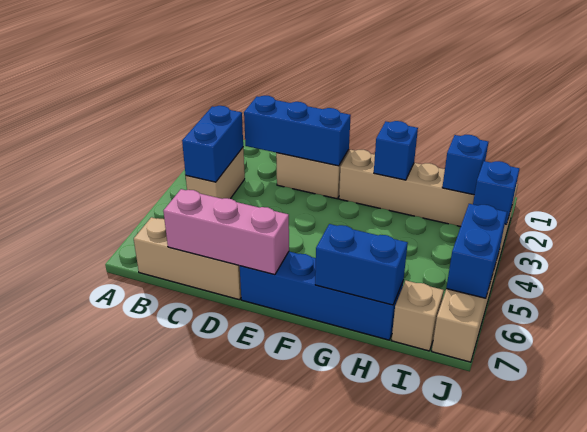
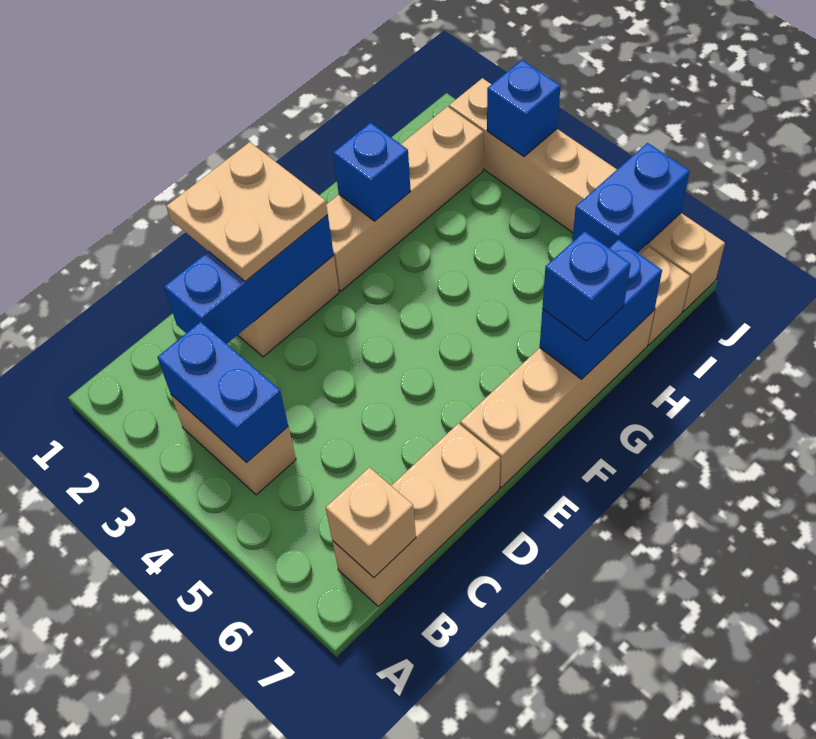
none -> tan brick B7 level 2
pink brick C7:E7 level 2 -> none
none -> tan plate D1:E2 level 3
blue brick E7:H7 level 1 -> tan brick E7:H7 level 1
blue brick I2 level 2 -> blue brick G7 level 3
blue brick J5:J6 level 2 -> blue brick I6:J6 level 2

